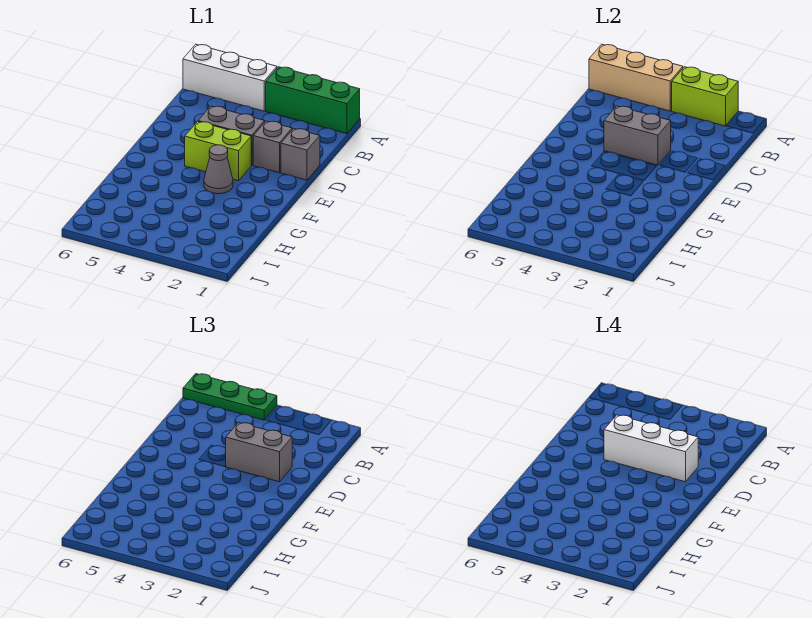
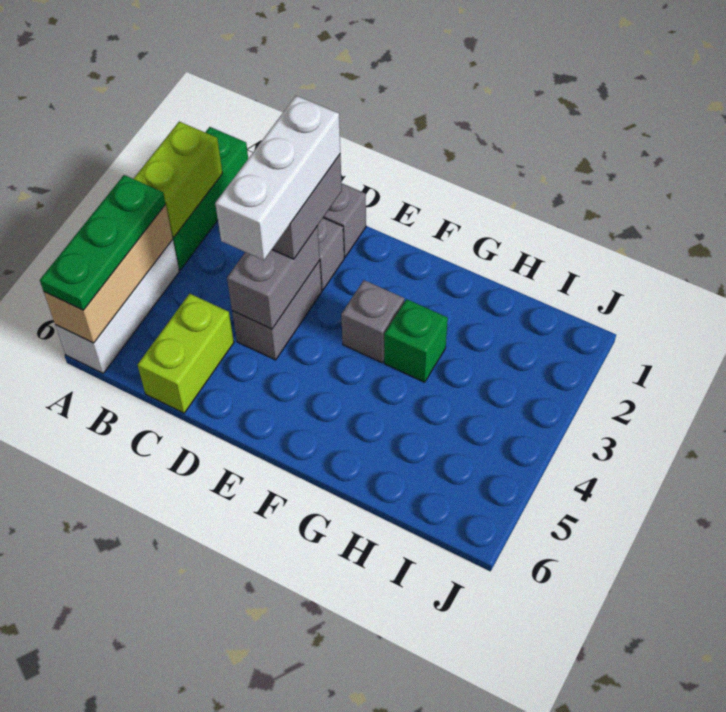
lime brick E3:E4 level 1 -> lime brick C5:C6 level 1
grey cone F3 level 1 -> grey brick F3 level 1
none -> green brick G3 level 1

